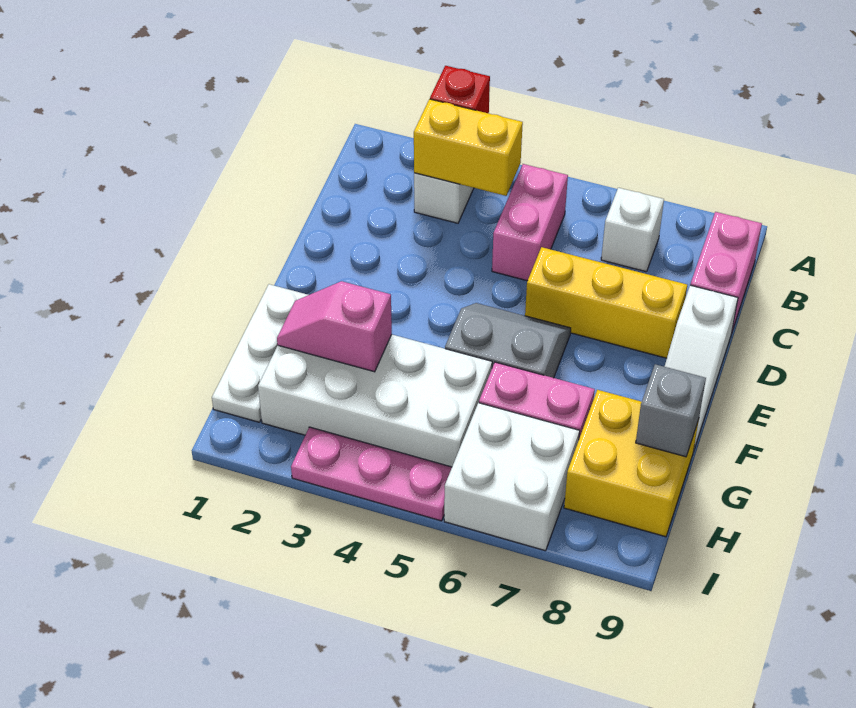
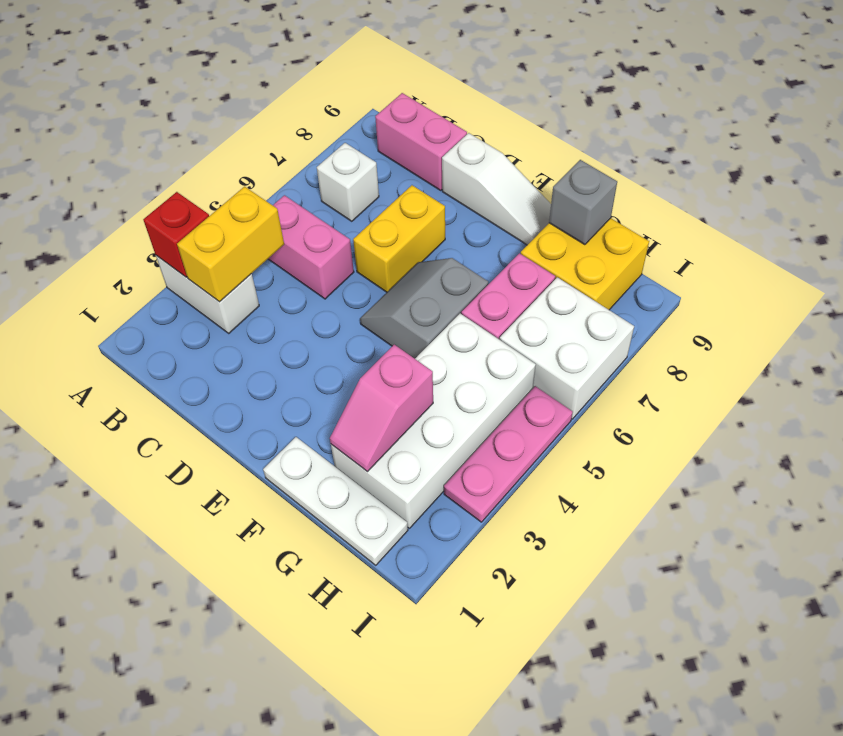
yellow brick D6:D8 level 1 -> yellow brick D6:D7 level 1

